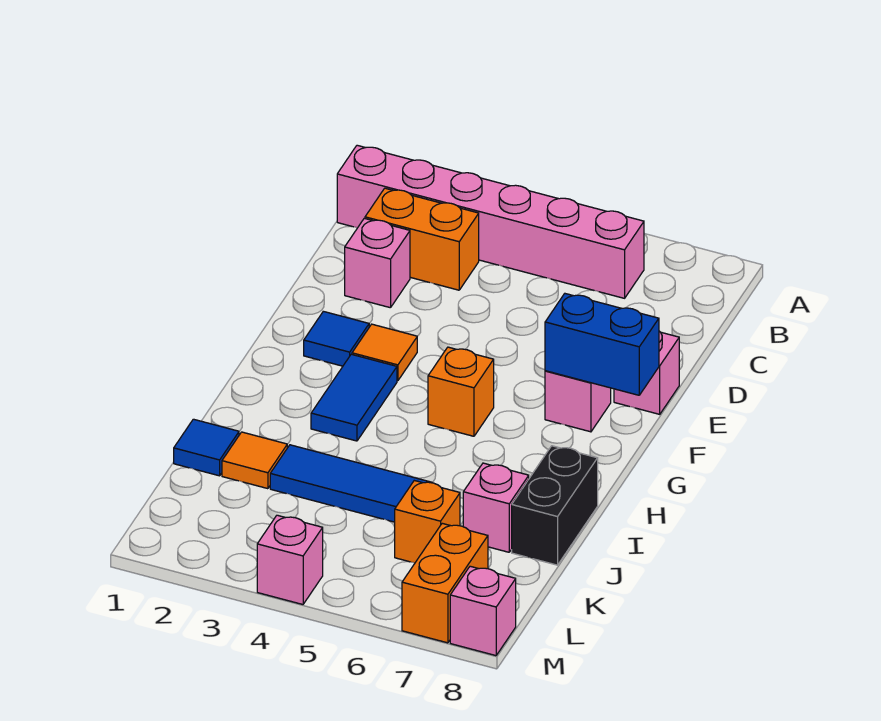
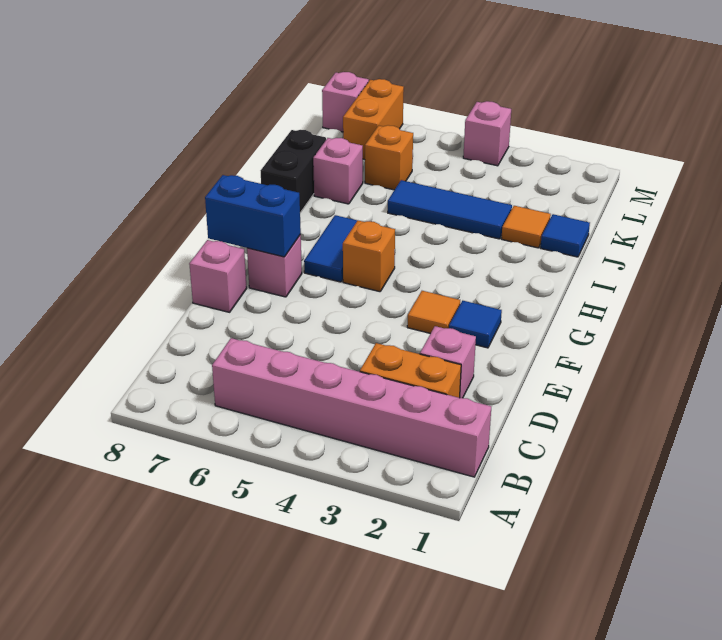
blue tile G3:H3 level 1 -> blue tile G6:H6 level 1

